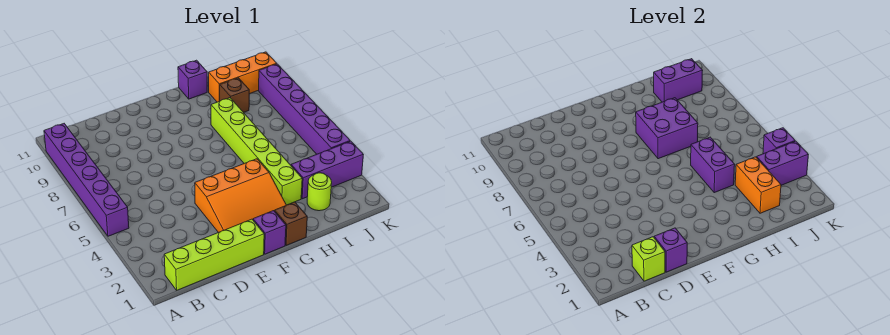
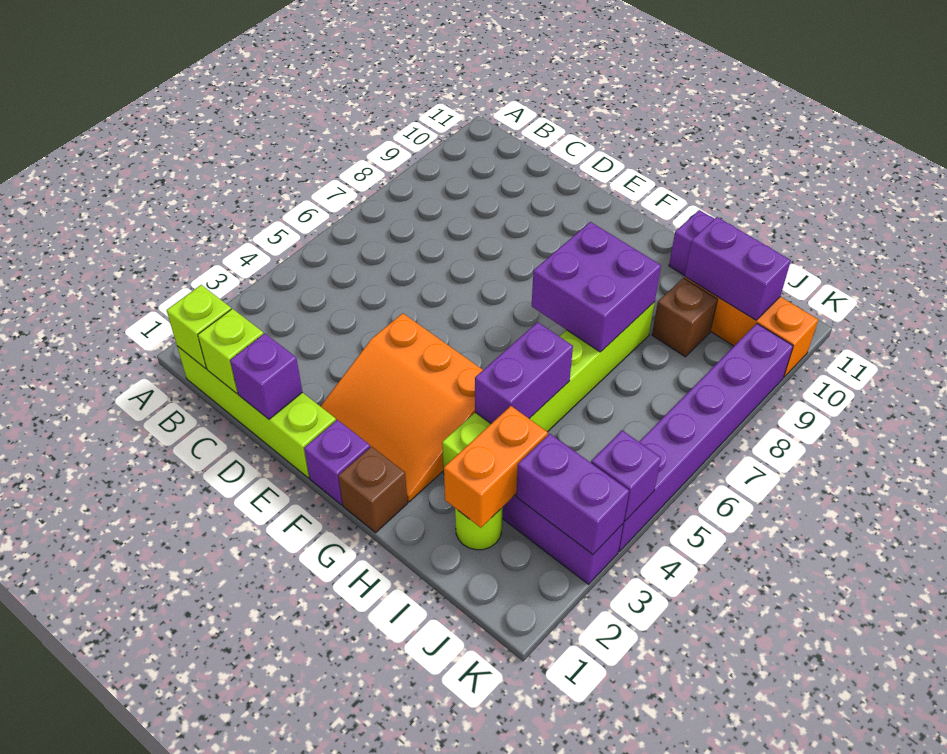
purple brick A5:A10 level 1 -> none
none -> lime brick B1 level 2

